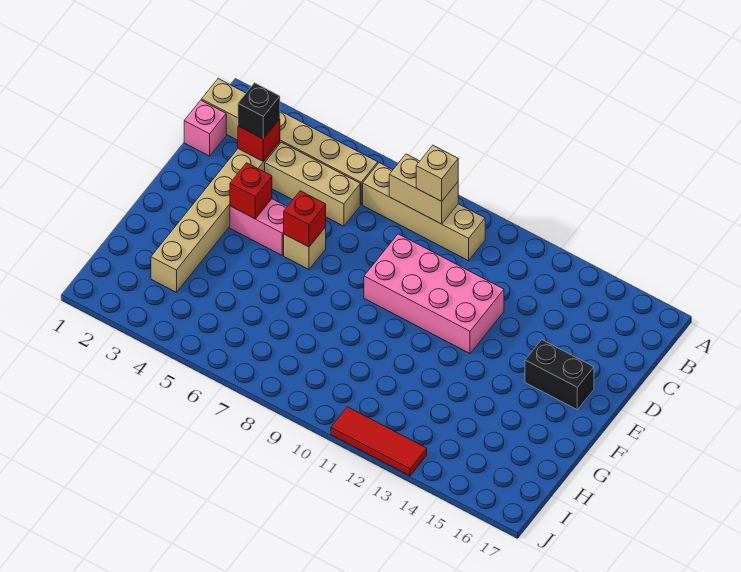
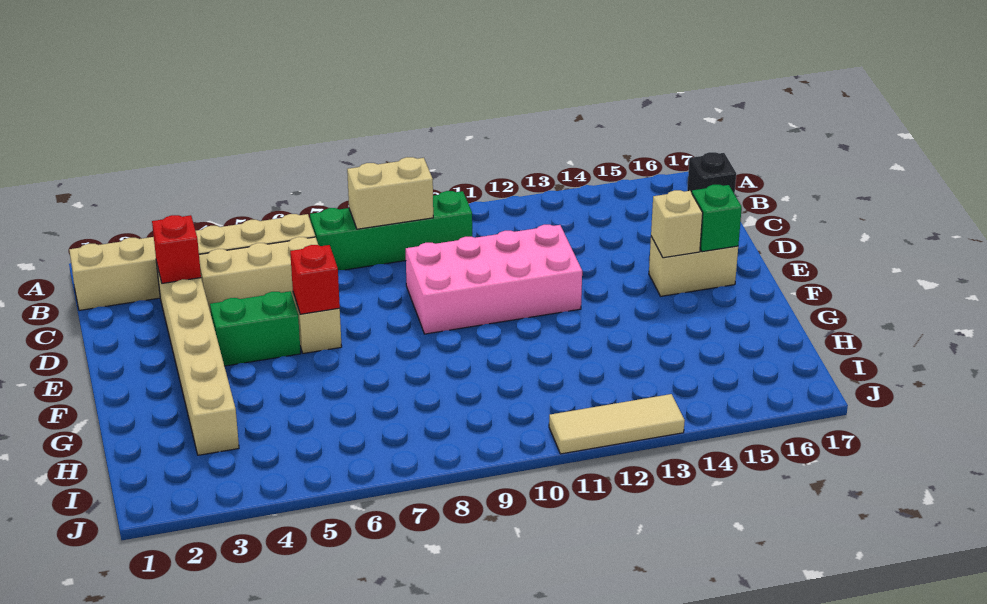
tan brick B7:B10 level 1 -> green brick B7:B10 level 1
tan brick B9 level 3 -> tan brick E15 level 2
pink brick C1 level 1 -> none
black brick C3 level 3 -> black brick B17 level 1
pink brick E4:E5 level 1 -> green brick E4:E5 level 1
red brick E4 level 2 -> none
black brick E15:E16 level 1 -> tan brick E15:E16 level 1
none -> green brick E16 level 2
red tile J11:J13 level 1 -> tan tile J11:J13 level 1

